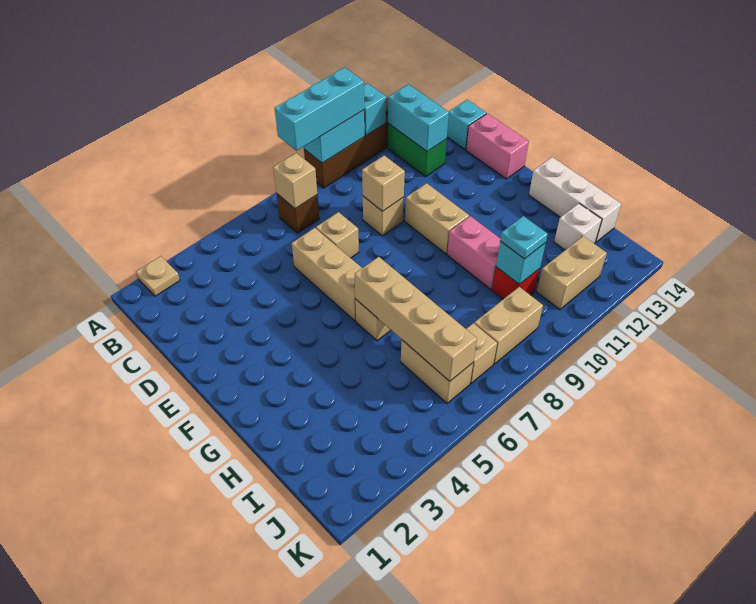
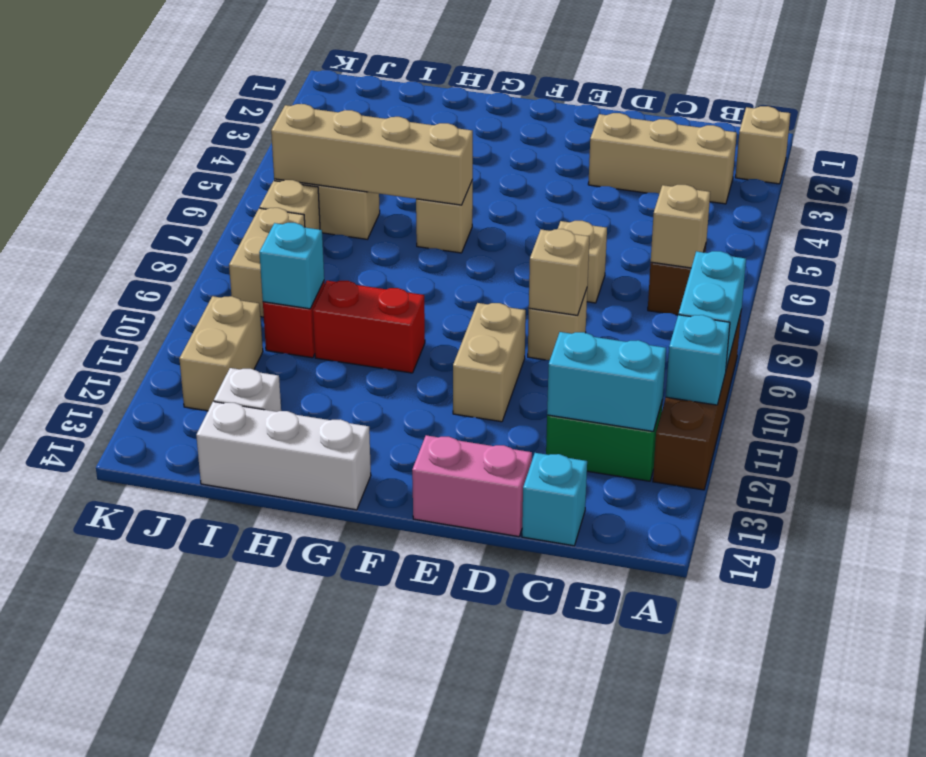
tan plate A2 level 1 -> tan brick A2 level 1
cyan brick A8:A10 level 3 -> none
tan brick D6:F6 level 1 -> tan brick B3:D3 level 1
tan brick E10:F10 level 1 -> tan brick E10:E11 level 1
pink brick G10:H10 level 1 -> red brick G10:H10 level 1
cyan plate I10 level 3 -> none

